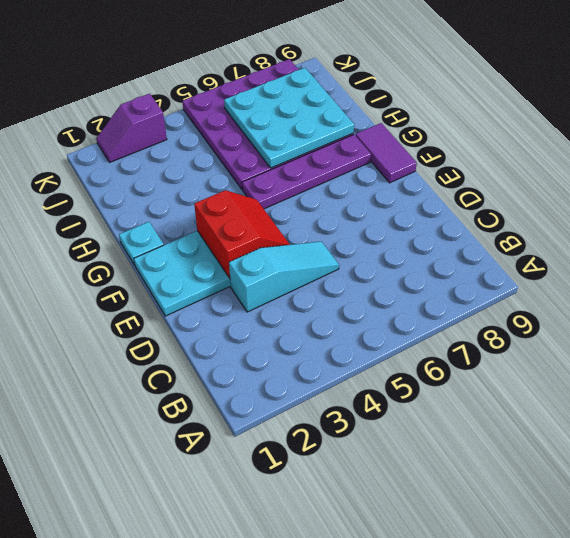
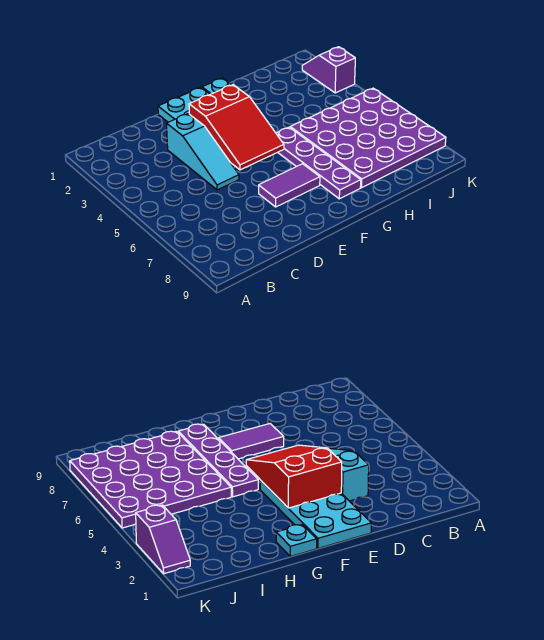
red slope E3:F4 level 2 top 3 -> red slope E3:F5 level 2 top 3
purple tile F9:G9 level 1 -> purple tile E7:F7 level 1
cyan plate H6:J8 level 2 -> none

